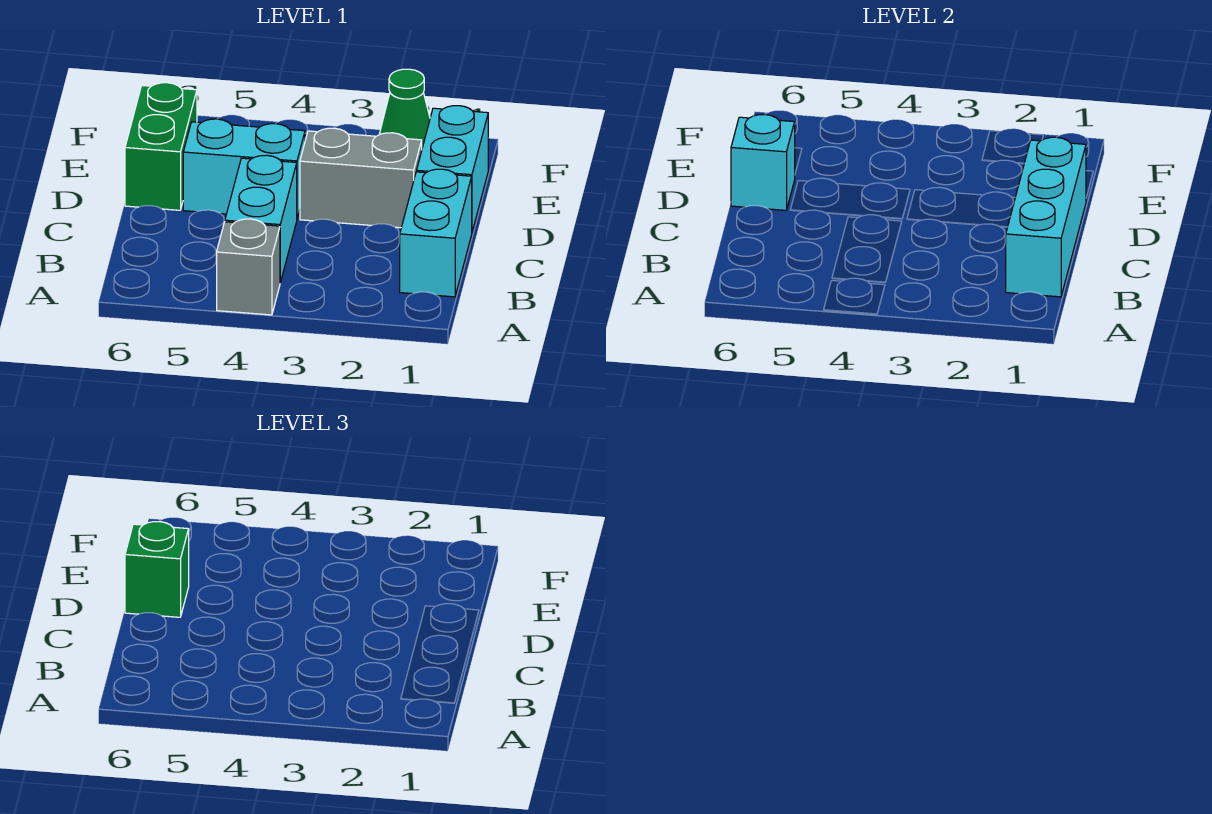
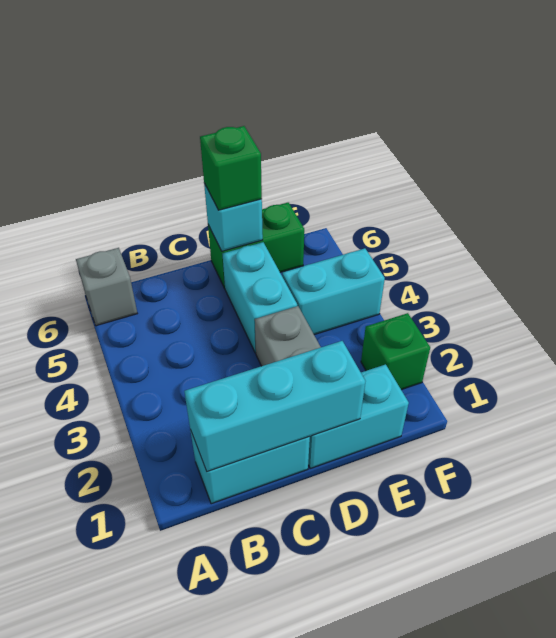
grey brick A4 level 1 -> grey brick A6 level 1
cyan brick B4:C4 level 1 -> cyan brick E4:F4 level 1
green cone F2 level 1 -> green brick F2 level 1

